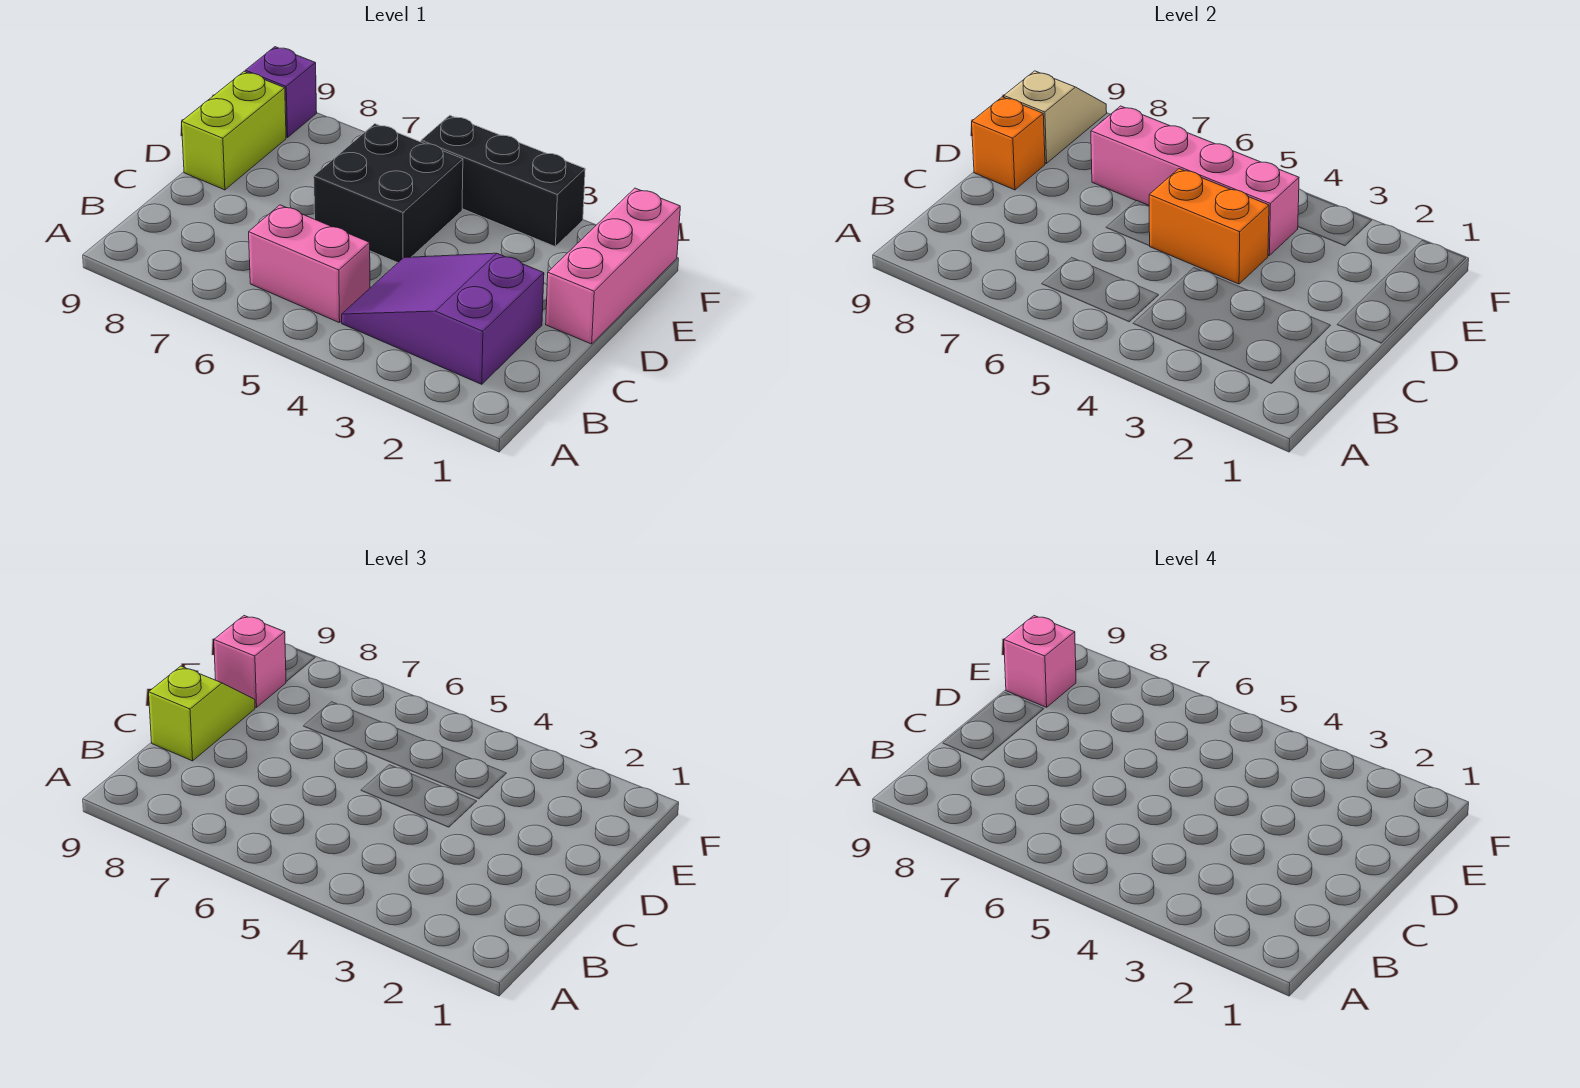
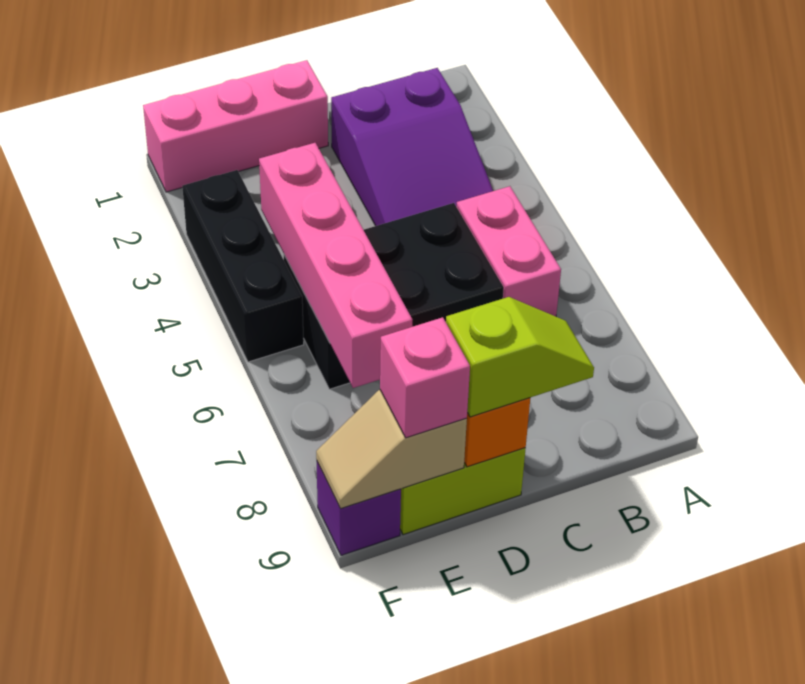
lime slope C9:D9 level 3 top C -> lime slope C9:D9 level 3 top D
orange brick D4:D5 level 2 -> none
black brick D5:E6 level 1 -> black brick C5:E6 level 1
pink brick E9 level 4 -> none

